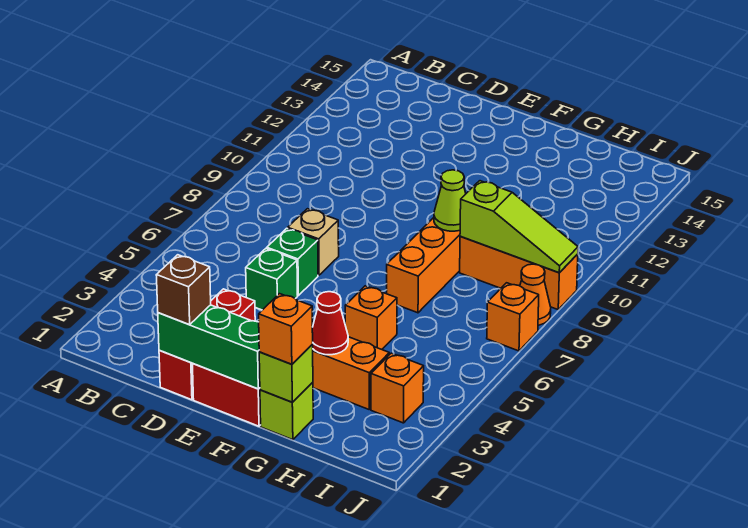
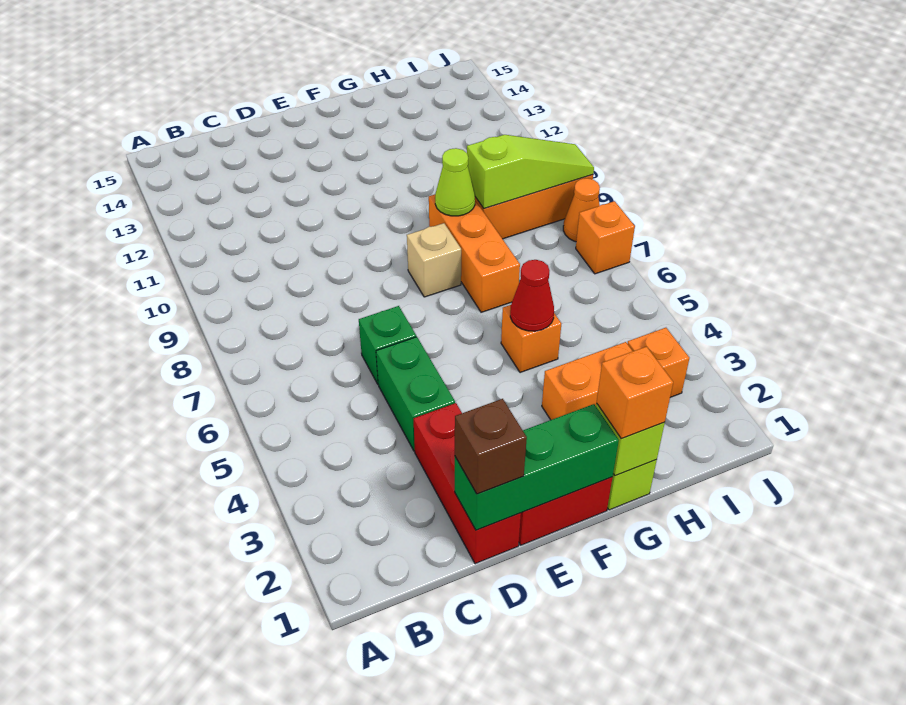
green brick D5 level 1 -> green brick D4:D5 level 1
tan brick D7 level 1 -> tan brick F8 level 1
red cone G3 level 2 -> red cone G5 level 2

